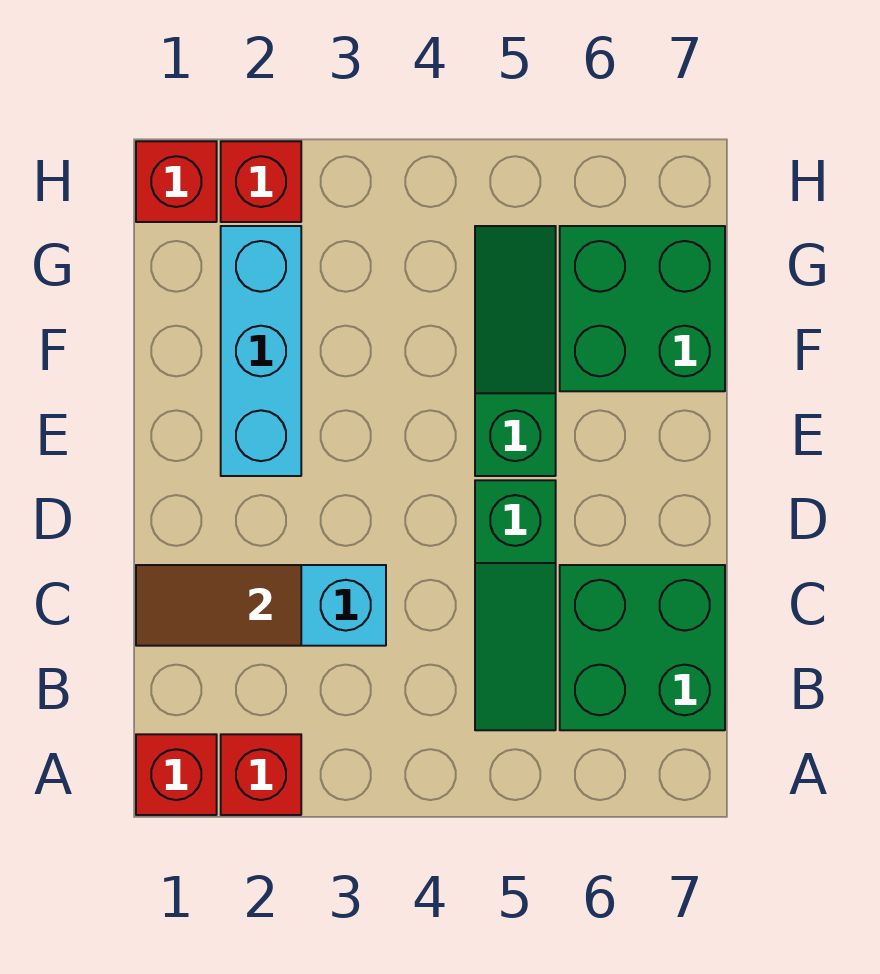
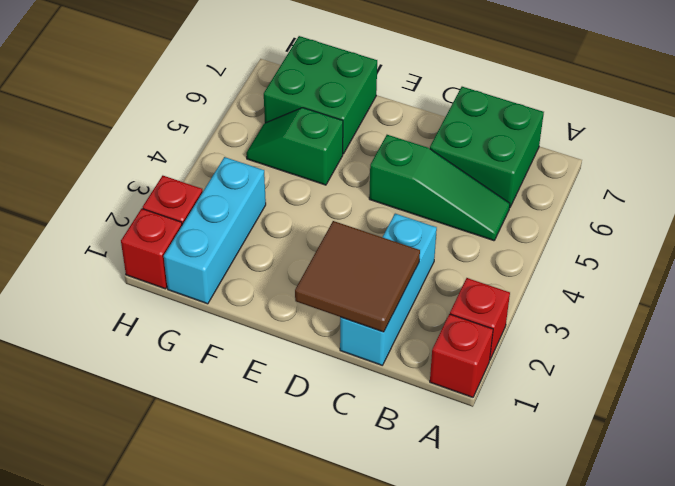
brown tile C1:C2 level 2 -> brown tile C1:D2 level 2
cyan brick E2:G2 level 1 -> cyan brick G1:G3 level 1
green slope E5:G5 level 1 top E -> green slope F5:G5 level 1 top F

